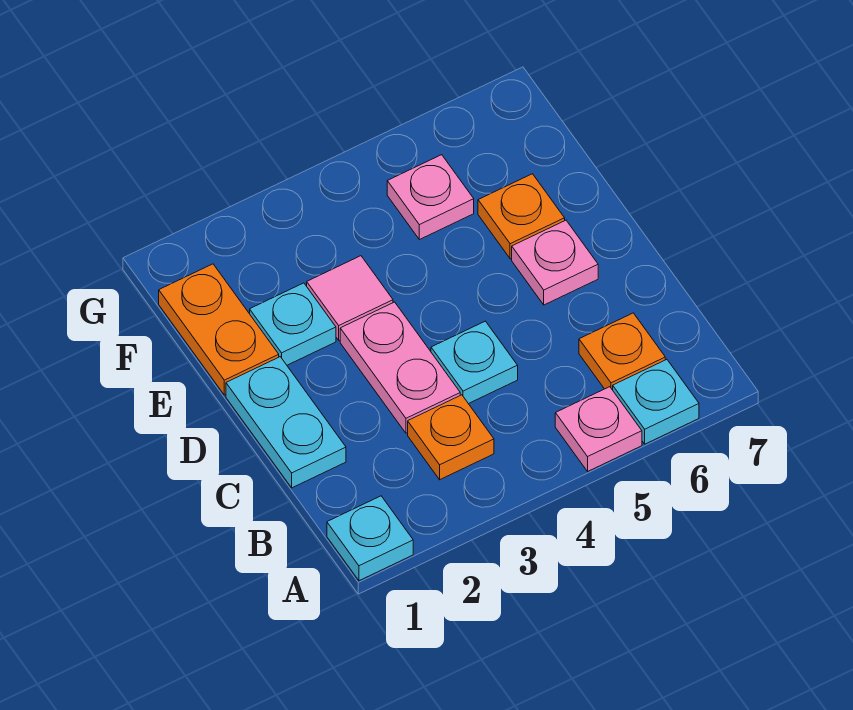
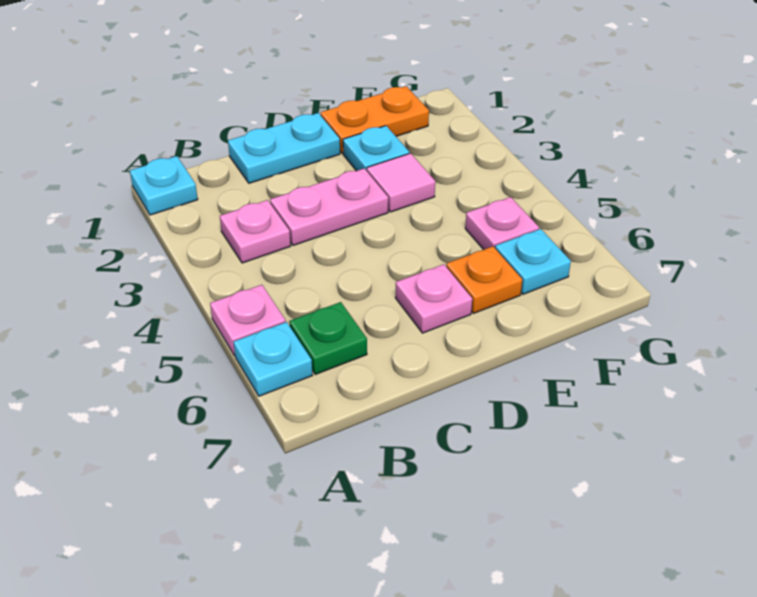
orange plate B3 level 1 -> pink plate B3 level 1
orange plate B6 level 1 -> green plate B6 level 1
cyan plate C4 level 1 -> cyan plate F6 level 1

